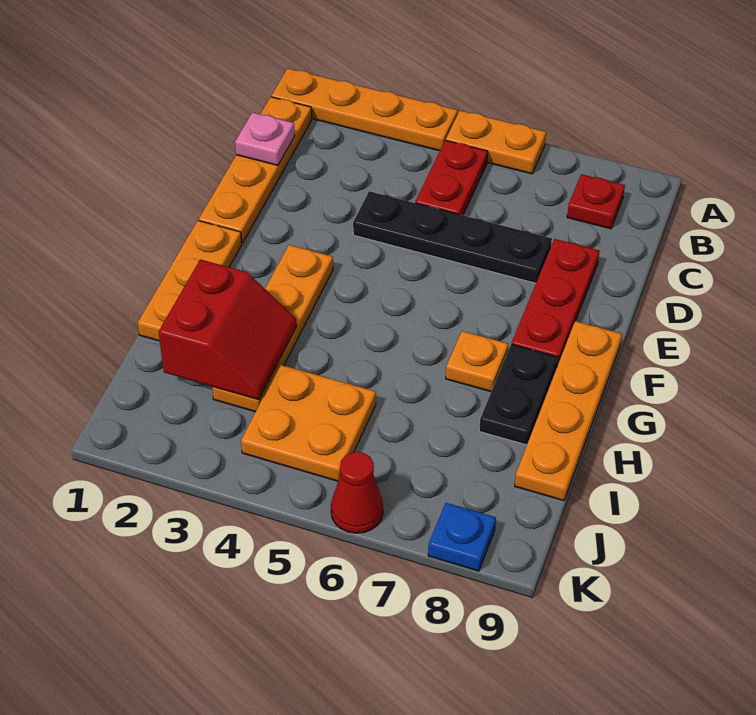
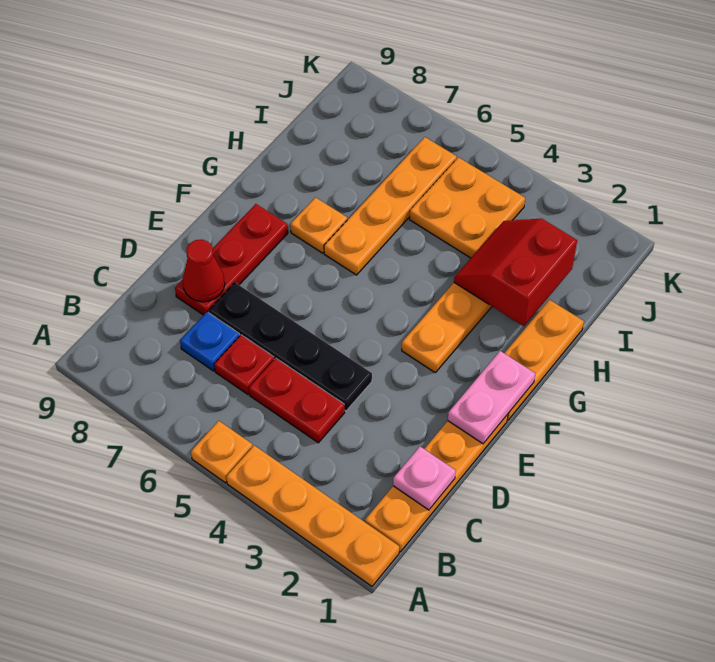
orange plate A5:A6 level 1 -> orange plate A5 level 1
red plate B5:C5 level 1 -> red plate C4:C5 level 1
red plate B8 level 1 -> red plate C6 level 1
none -> pink plate E1:F1 level 2
orange plate F9:I9 level 1 -> orange plate G6:J6 level 1
black plate G8:H8 level 1 -> none
red cone K6 level 1 -> red cone D8 level 2
blue plate K8 level 1 -> blue plate C7 level 1

